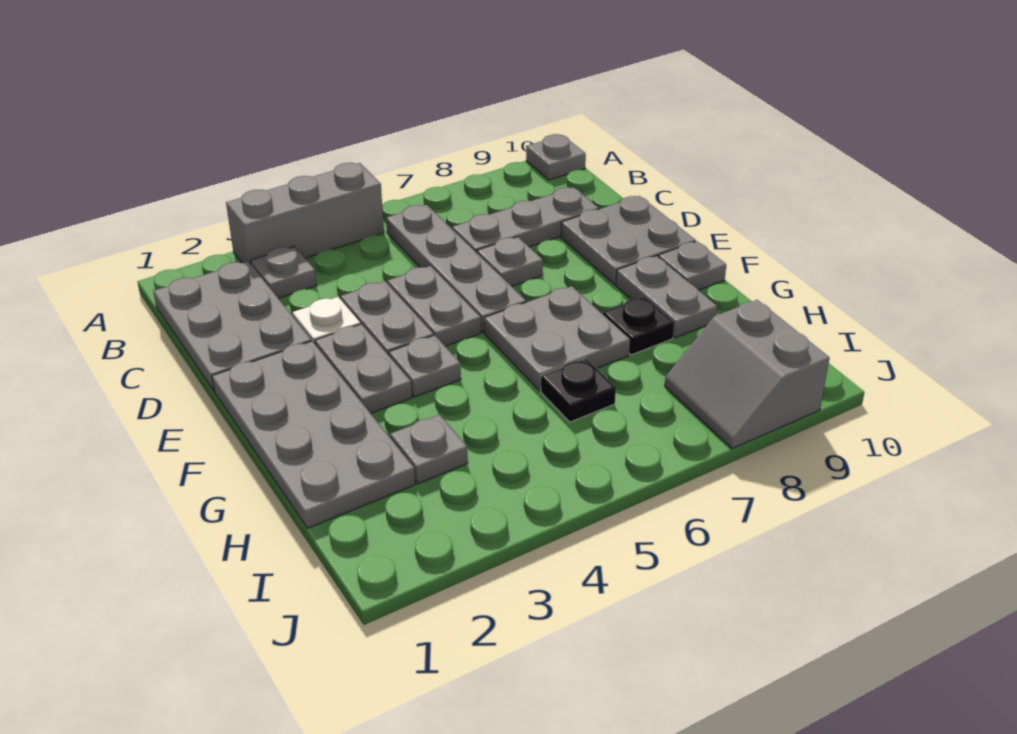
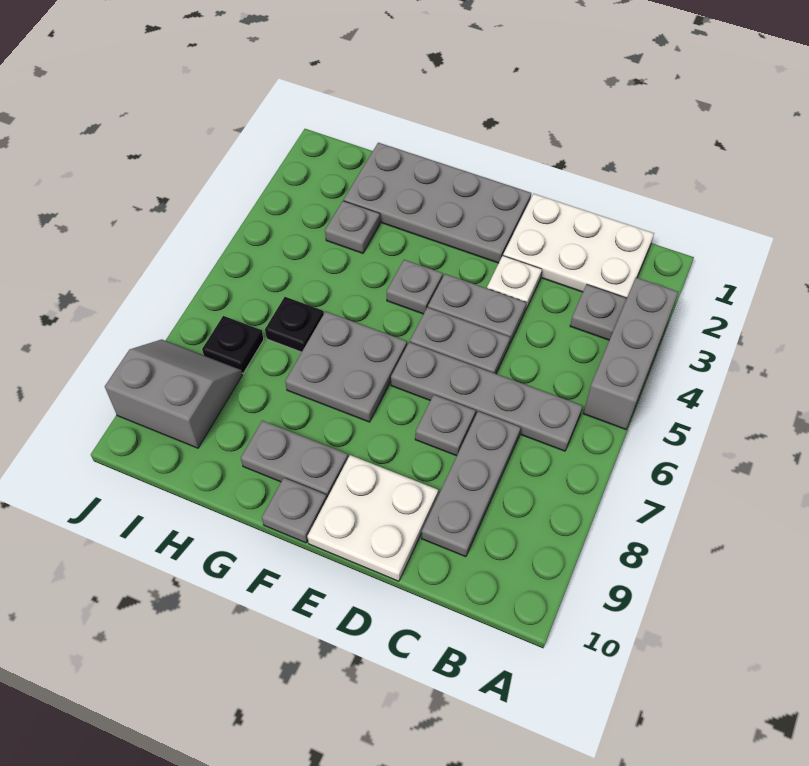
grey plate A10 level 1 -> none
grey plate B1:D2 level 1 -> white plate B1:D2 level 1
grey plate D9:E10 level 1 -> white plate D9:E10 level 1
grey plate E3:F3 level 1 -> none
black plate G8 level 1 -> black plate I7 level 1

